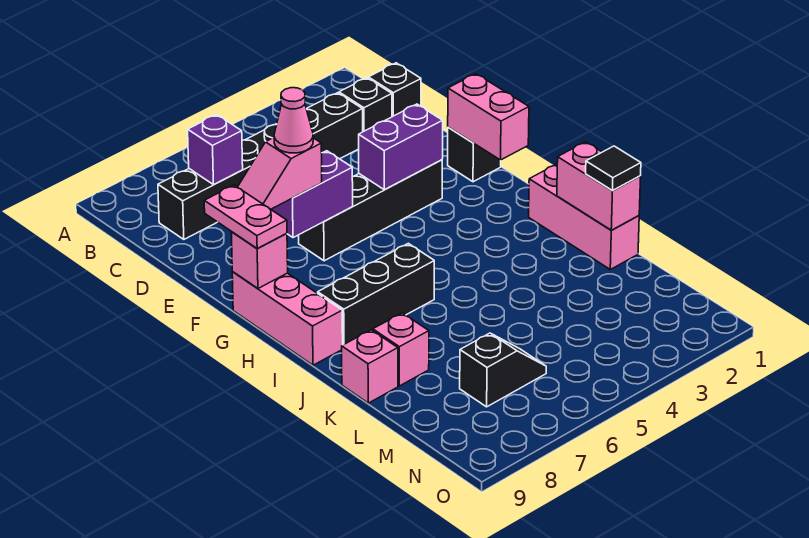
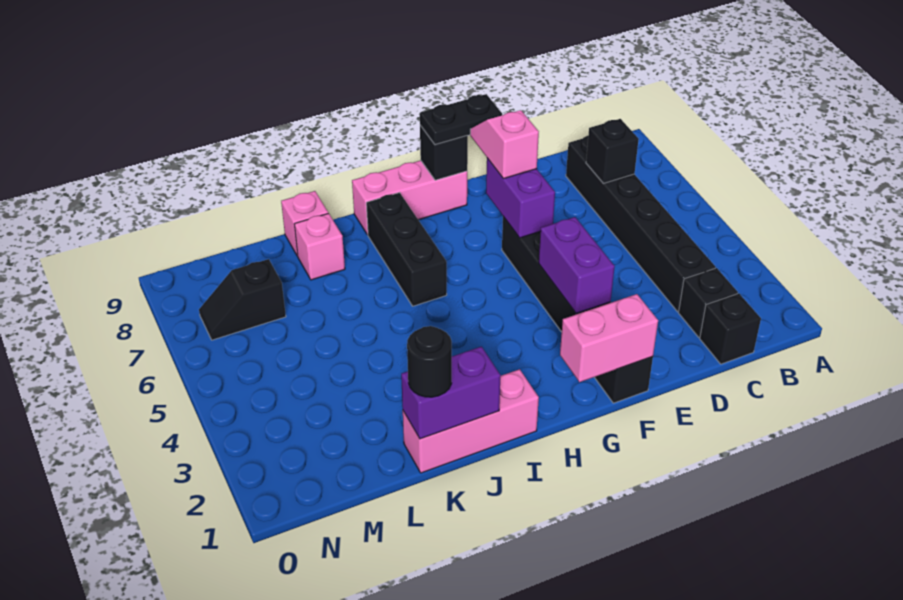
purple brick C7 level 2 -> black brick C7 level 2
pink cone F7 level 4 -> none
pink plate F9:G9 level 3 -> black plate F9:G9 level 3
pink brick G9 level 2 -> black brick G9 level 2
pink brick J1:K1 level 2 -> purple brick J1:K1 level 2
black tile K1 level 3 -> black round brick K1 level 3
black slope M6:M7 level 1 top 7 -> black slope M7:N7 level 1 top M

